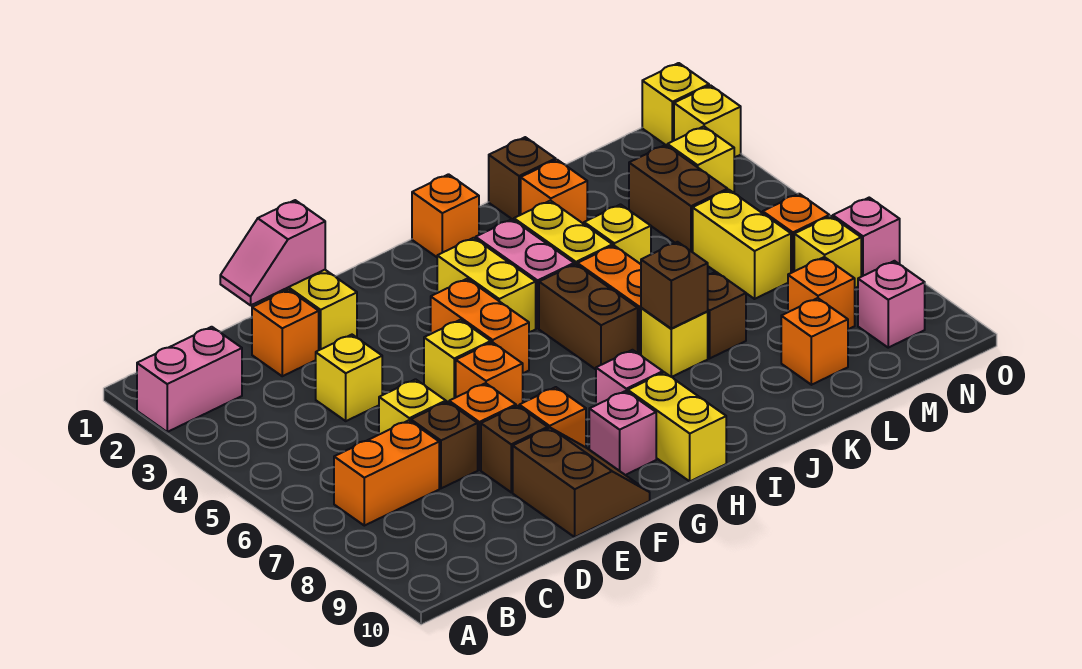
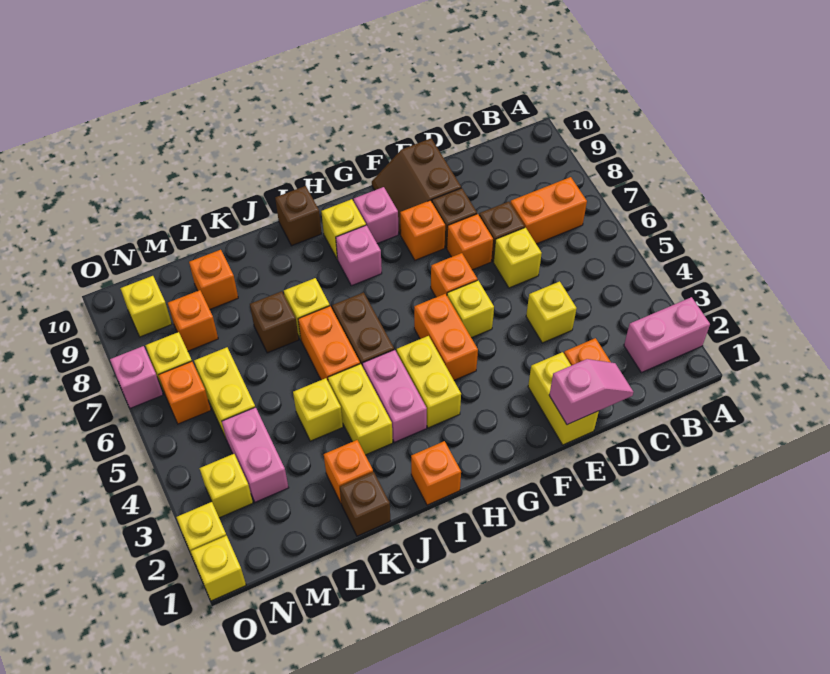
yellow brick H9:H10 level 1 -> yellow brick H9 level 1
brown brick J7 level 2 -> brown brick I10 level 1
brown brick M3:M4 level 1 -> pink brick M3:M4 level 1
pink brick N9 level 1 -> yellow brick N9 level 1

